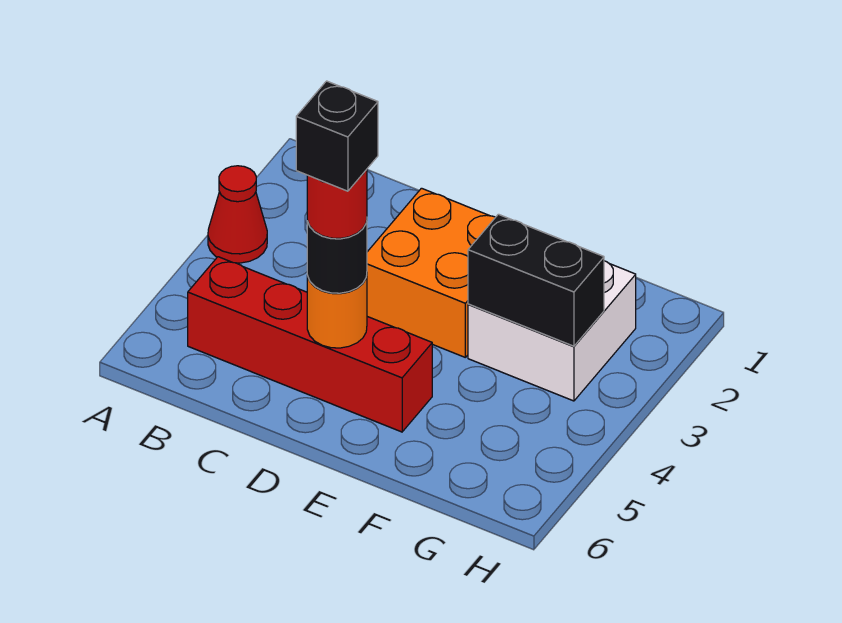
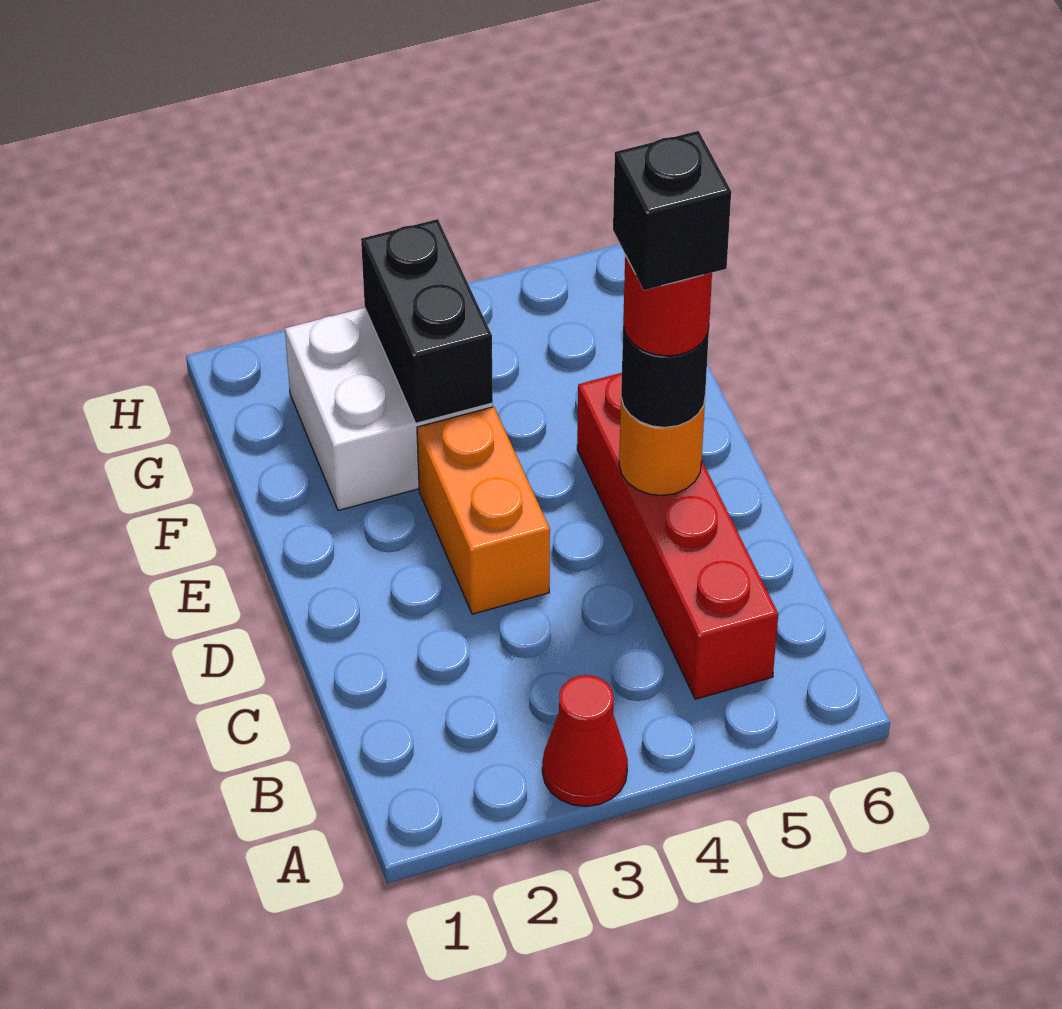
orange brick D2:E3 level 1 -> orange brick D3:E3 level 1

